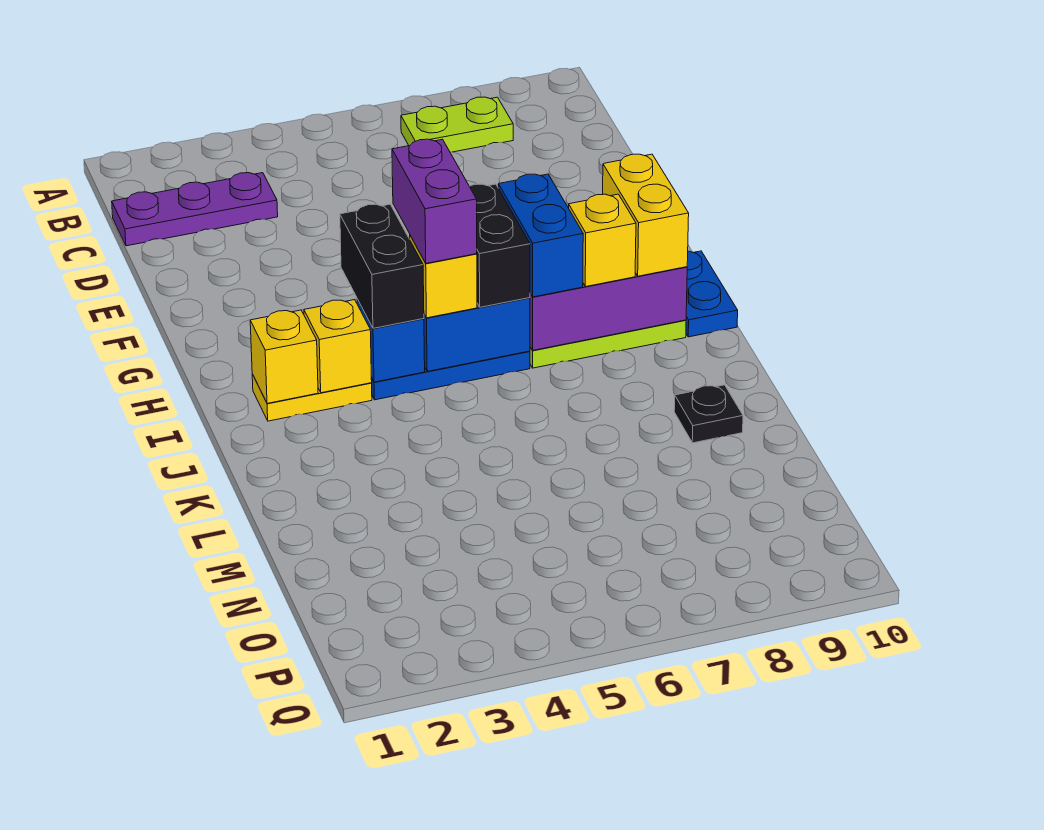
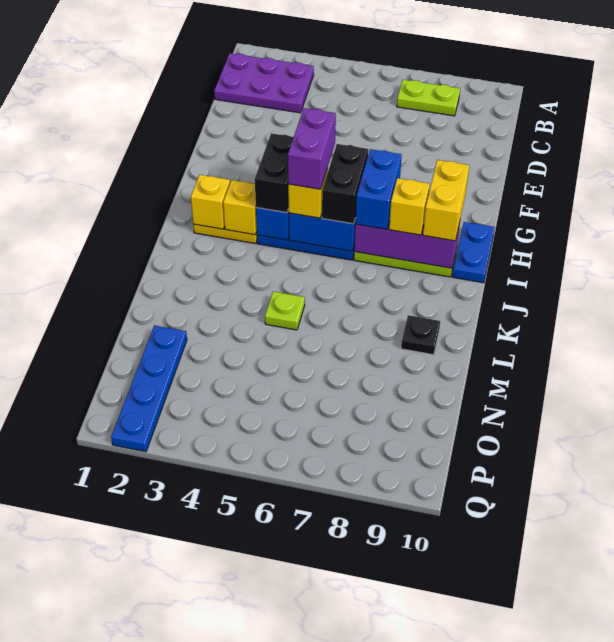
purple plate C1:C3 level 1 -> purple plate B1:C3 level 1
none -> lime plate L5 level 1
none -> blue plate N2:Q2 level 1

